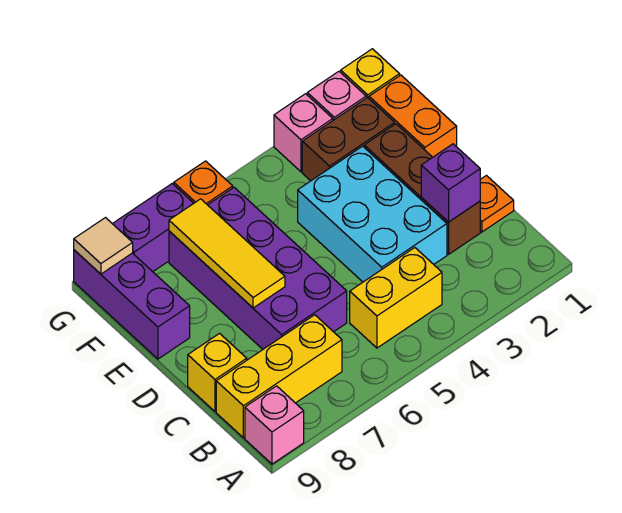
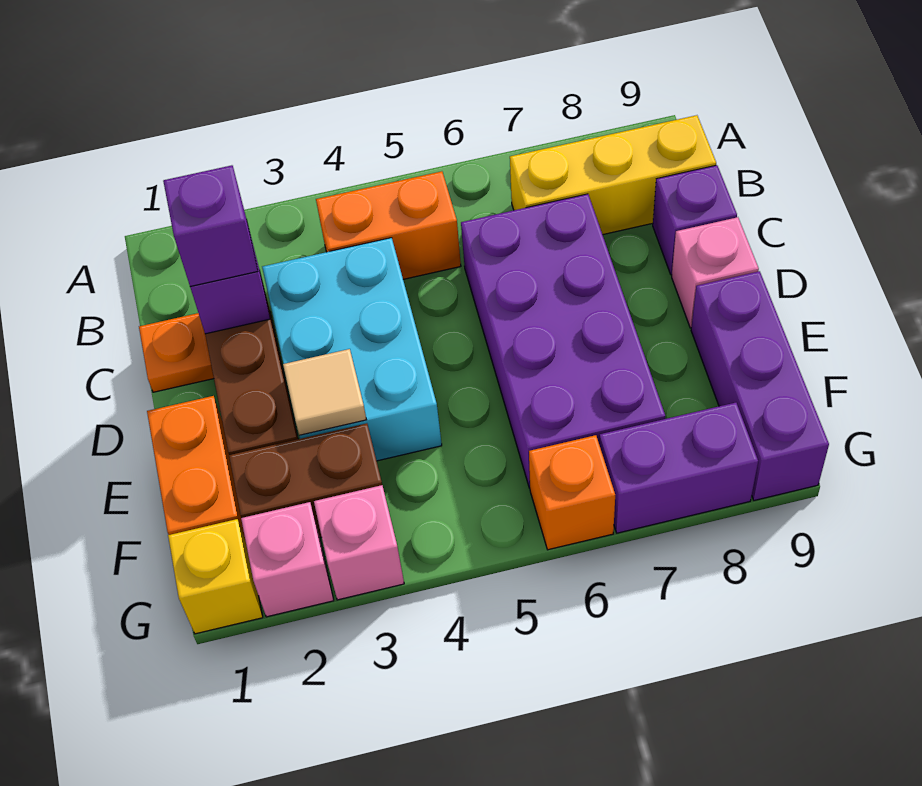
pink brick A9 level 1 -> pink brick D9 level 1
yellow brick B4:B5 level 1 -> orange brick B4:B5 level 1
none -> purple brick C2 level 3
yellow brick C9 level 1 -> purple brick C9 level 1
yellow tile D7:F7 level 2 -> none
tan tile G9 level 2 -> tan tile E3 level 2

